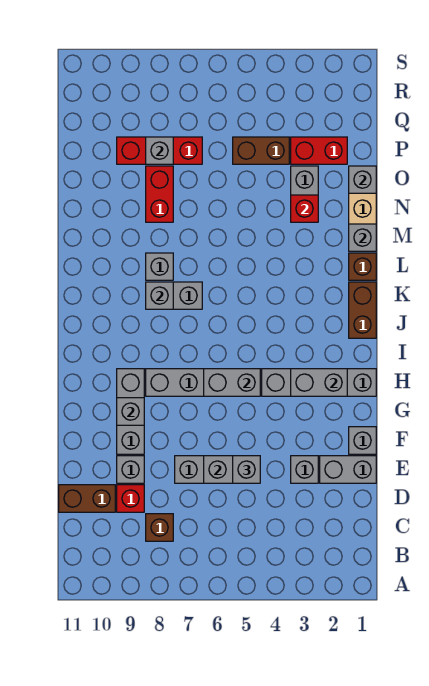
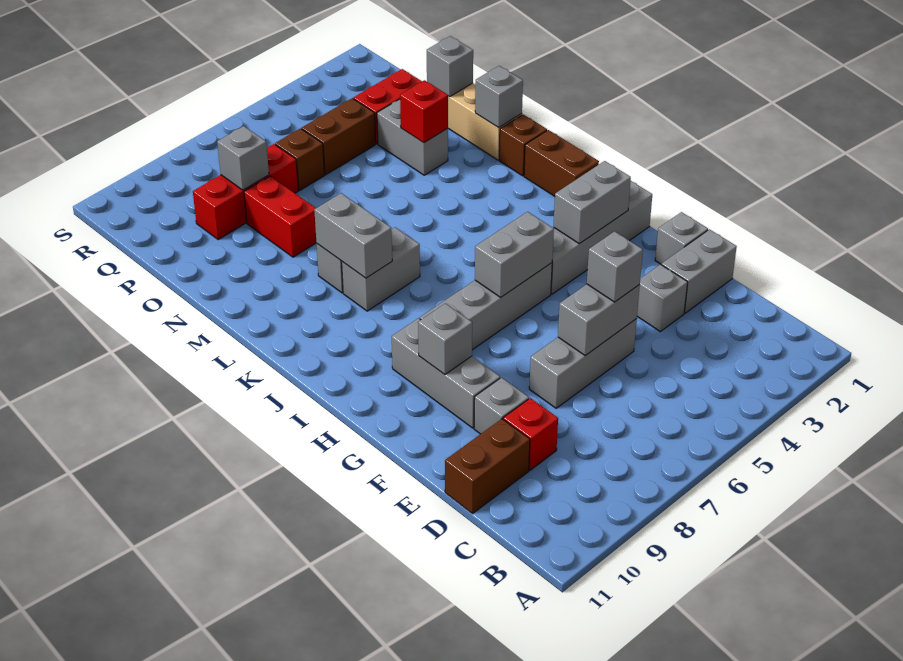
brown brick C8 level 1 -> brown brick P6 level 1
grey brick K8 level 2 -> grey brick K8:L8 level 2

